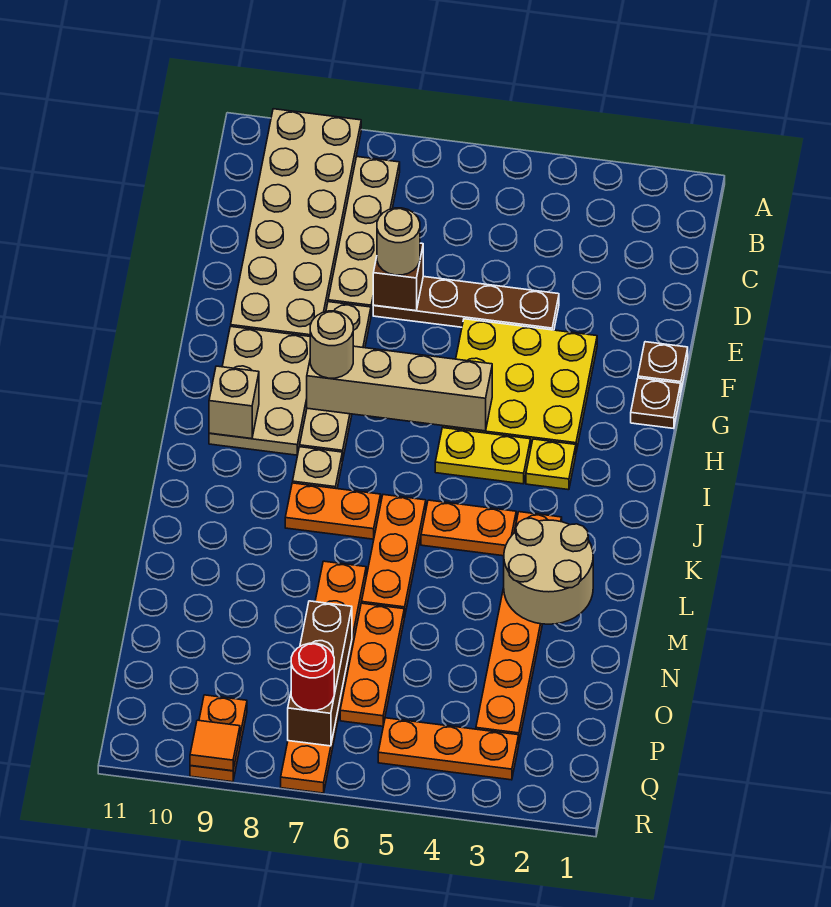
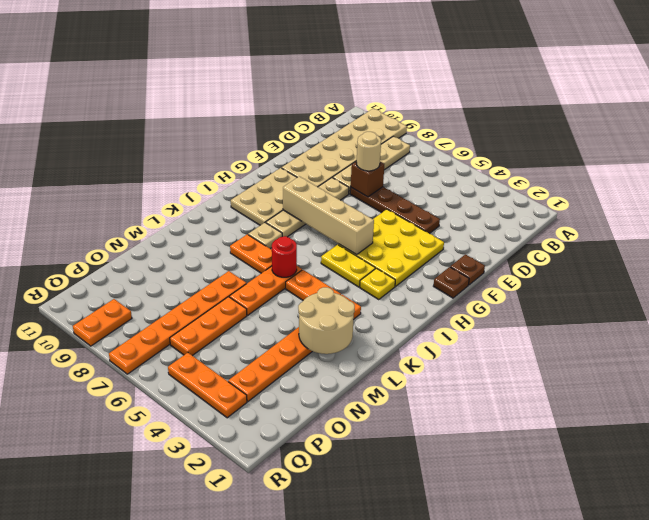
tan round brick H8 level 3 -> none
tan brick I10 level 2 -> none
brown brick O7:Q7 level 2 -> none
red round brick Q7 level 3 -> red round brick K6 level 2
orange tile R9 level 2 -> none

